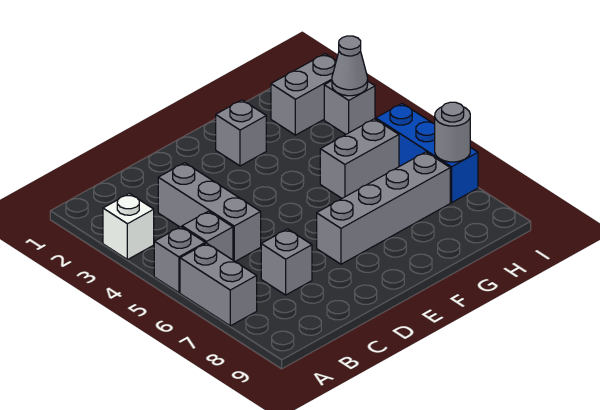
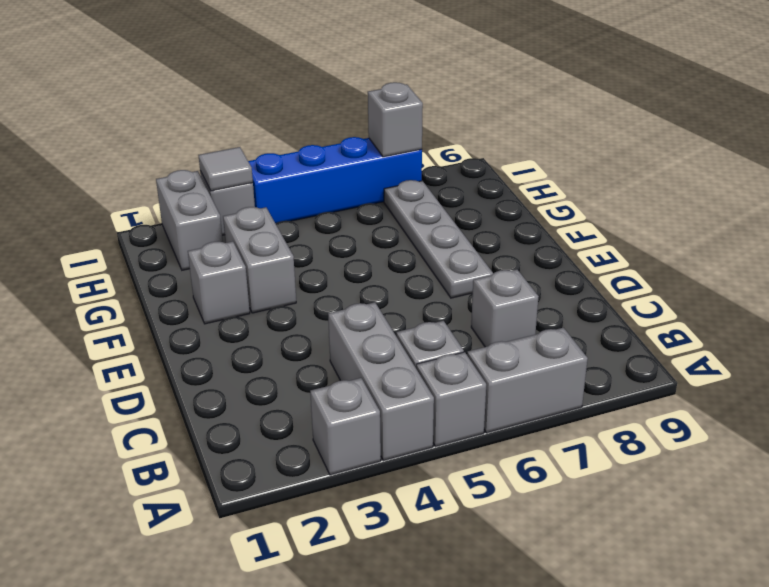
white brick A3 level 1 -> grey brick A3 level 1
grey brick C3:C5 level 1 -> grey brick A4:C4 level 1
grey brick E7:H7 level 1 -> grey plate E7:H7 level 1
grey brick G5:H5 level 1 -> grey brick F3:G3 level 1
grey cone I3 level 2 -> grey tile I3 level 2
blue brick I5:I7 level 1 -> blue brick I4:I7 level 1
grey round brick I7 level 2 -> grey brick I7 level 2

